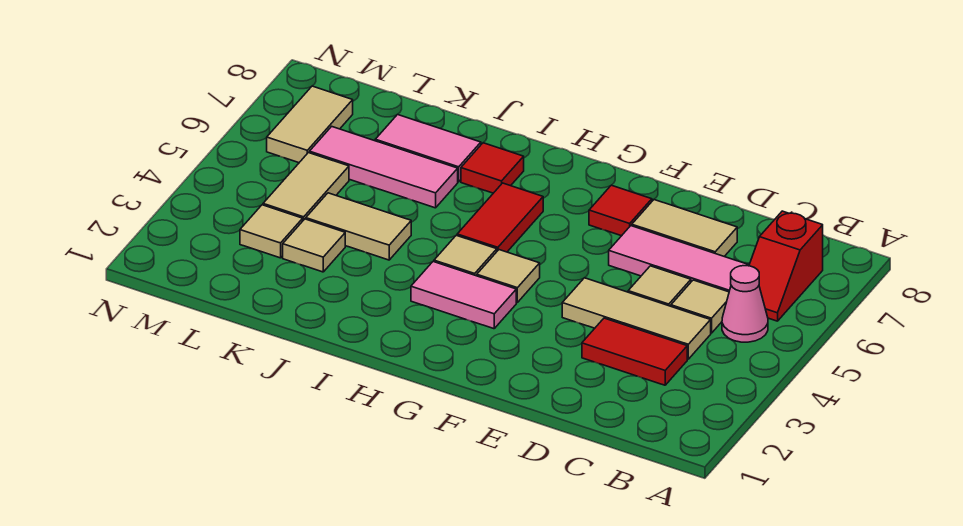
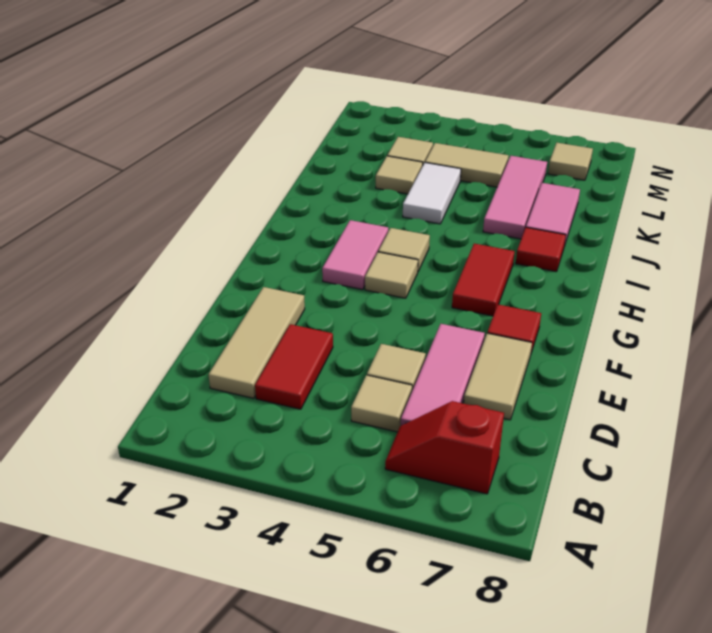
pink cone B5 level 1 -> none
tan tile C4:E4 level 1 -> tan tile C2:E2 level 1
red tile H5:H6 level 1 -> red tile G6:H6 level 1
tan tile J4:K4 level 1 -> white tile J4:K4 level 1
tan tile M6:M7 level 1 -> tan tile M7 level 1

